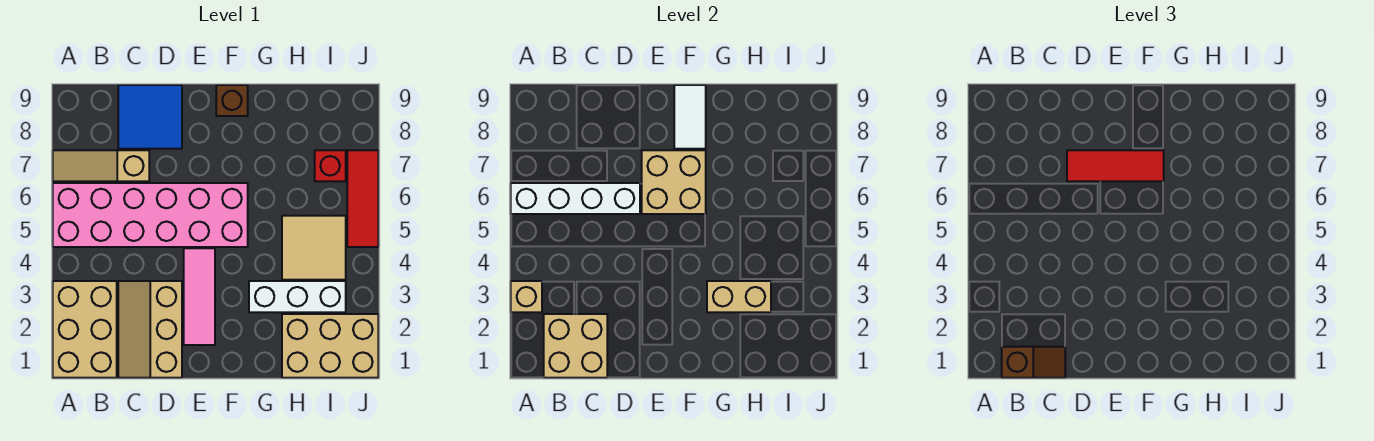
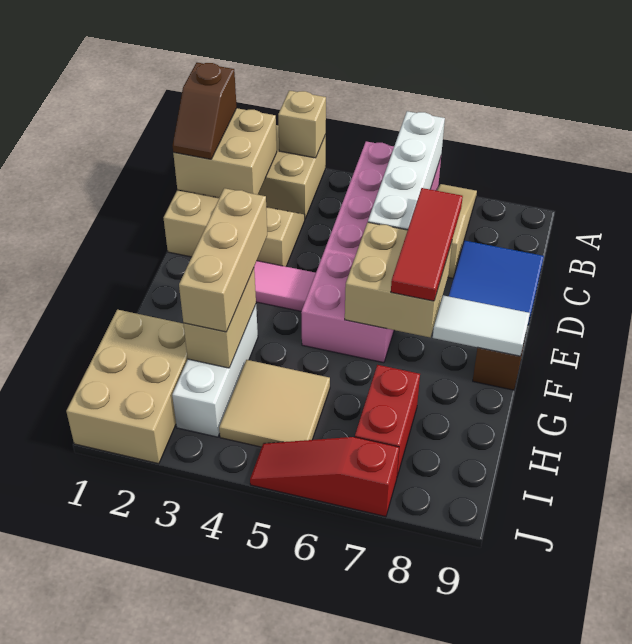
none -> tan brick F3:H3 level 3
red brick I7 level 1 -> red brick H7:I7 level 1
red tile J5:J7 level 1 -> red slope J5:J7 level 1 top 7

